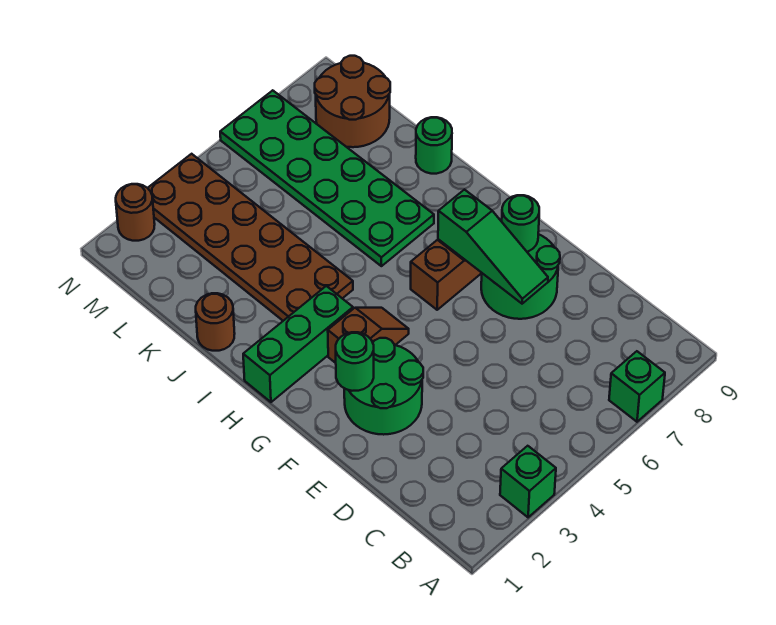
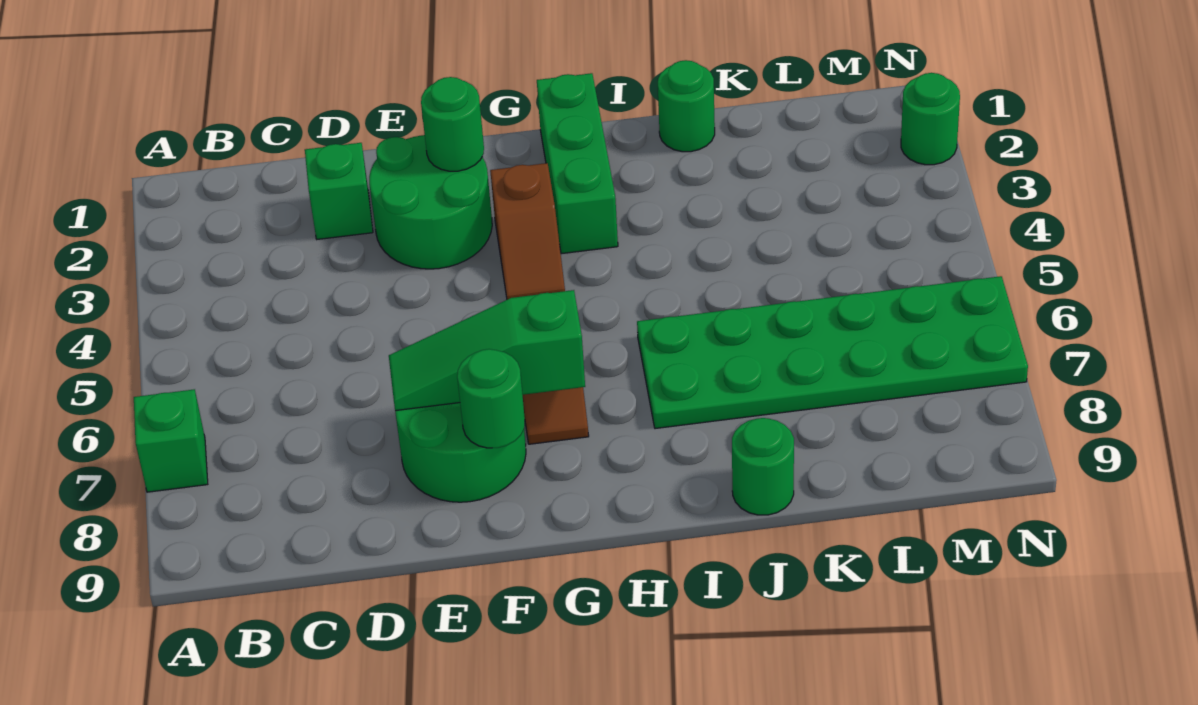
green brick A3 level 1 -> green brick D2 level 1
brown plate I3:N4 level 1 -> none
brown round brick J1 level 1 -> green round brick J1 level 1
brown round brick L8:M9 level 1 -> none
brown round brick N2 level 1 -> green round brick N2 level 1

